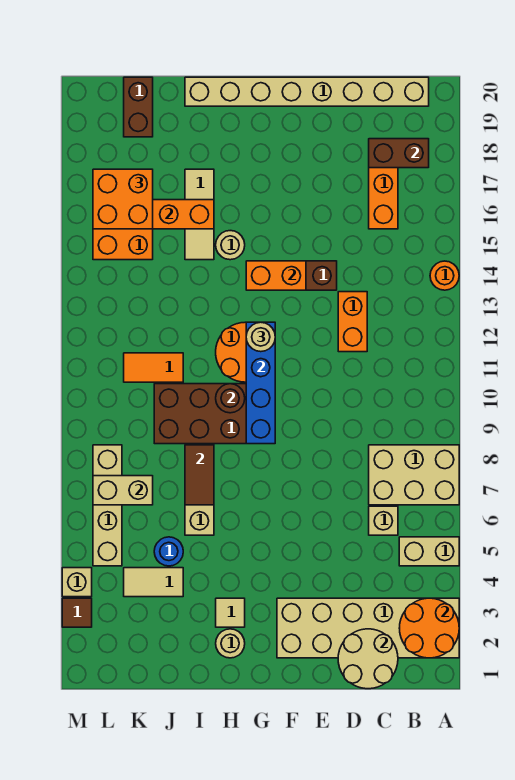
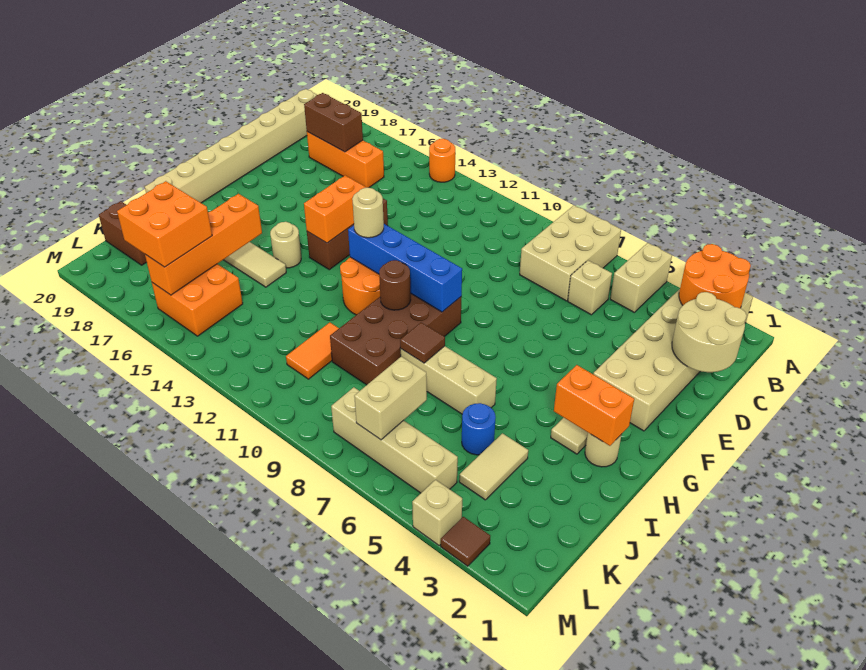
brown brick B18:C18 level 2 -> brown brick C17:C18 level 2
orange brick D12:D13 level 1 -> orange brick H2:H3 level 2
brown tile I7:I8 level 2 -> brown tile I8 level 2

